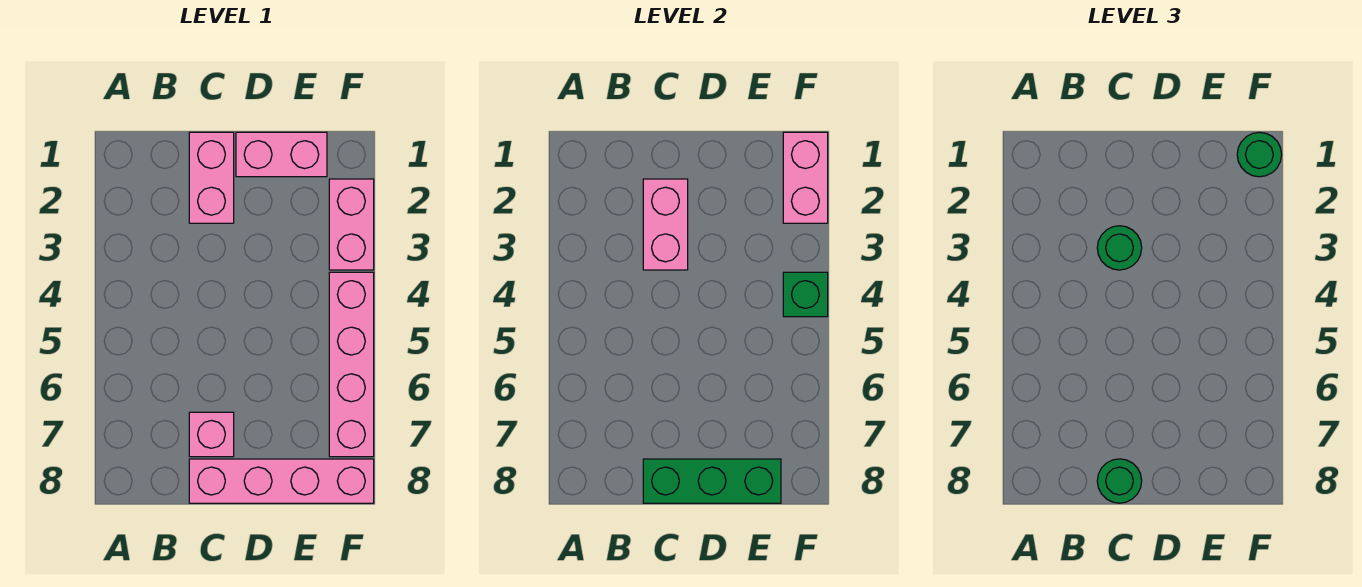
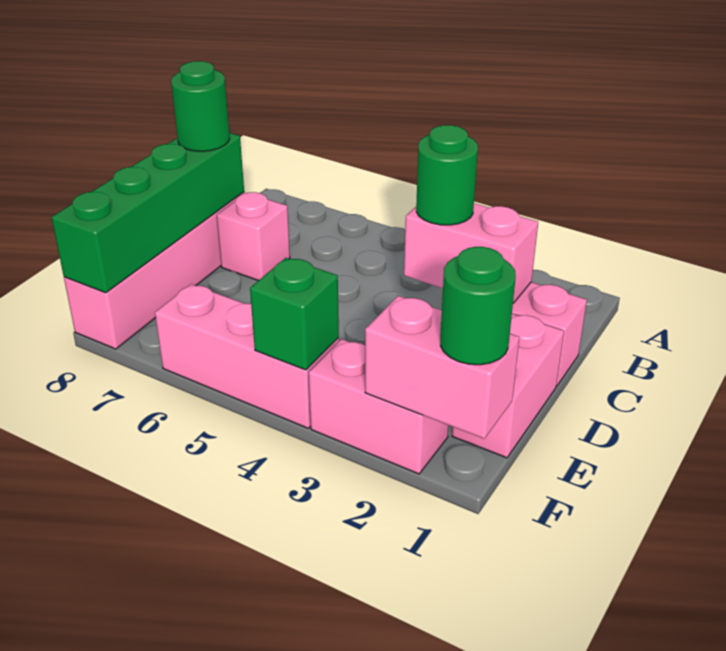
green brick C8:E8 level 2 -> green brick C8:F8 level 2
pink brick F4:F7 level 1 -> pink brick F4:F6 level 1

